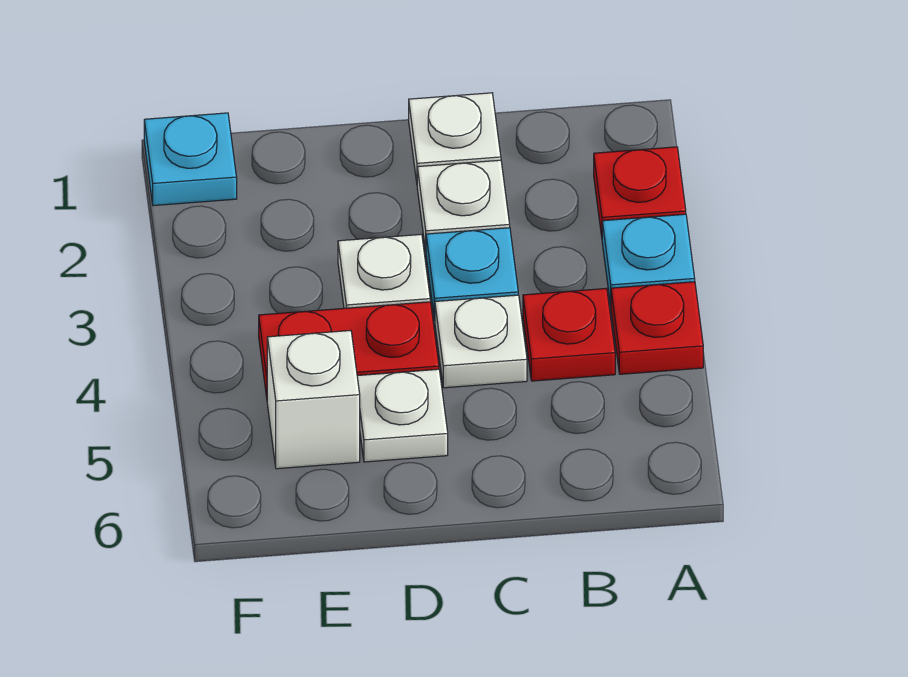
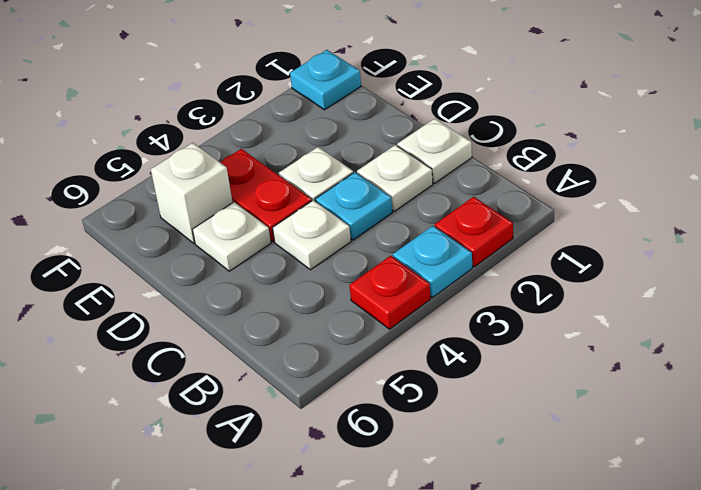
red plate B4 level 1 -> none

